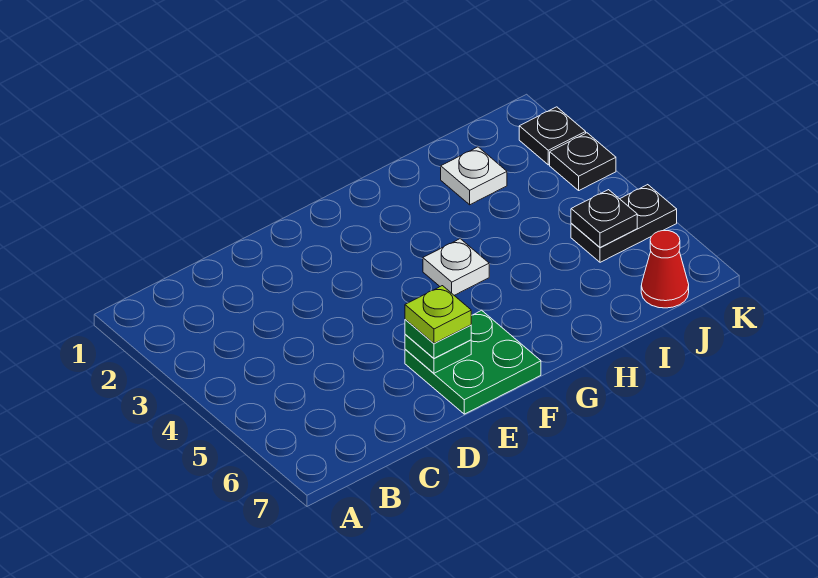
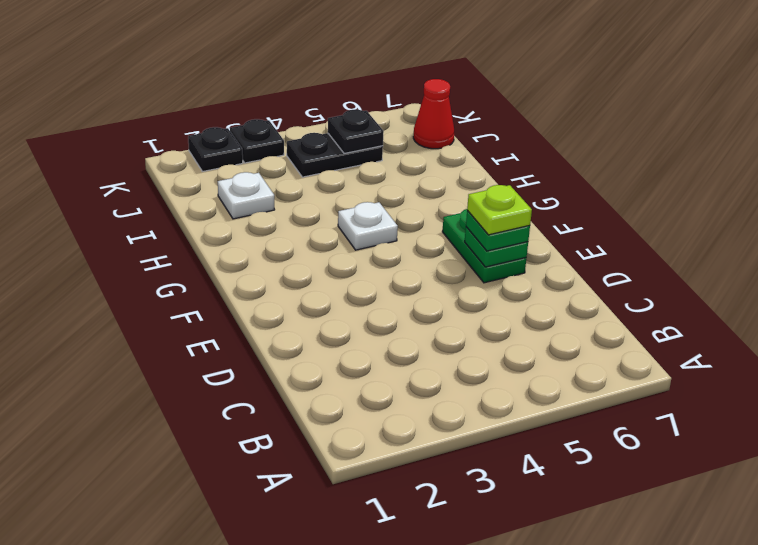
green plate E6:F7 level 1 -> green plate E6:F6 level 1
black plate J5:K5 level 1 -> black plate J4:J5 level 1

